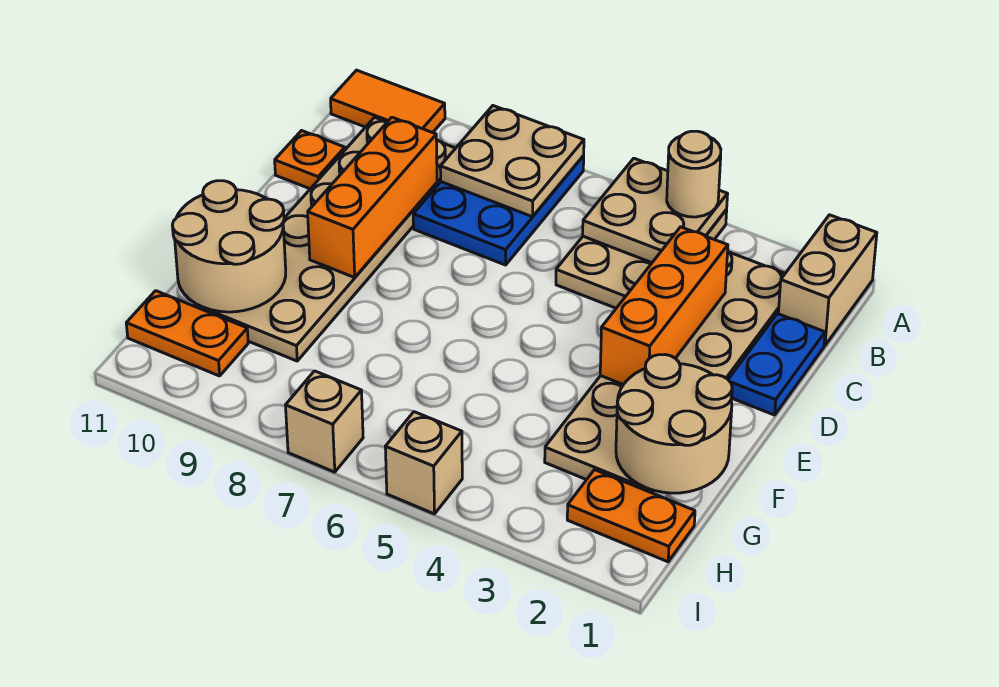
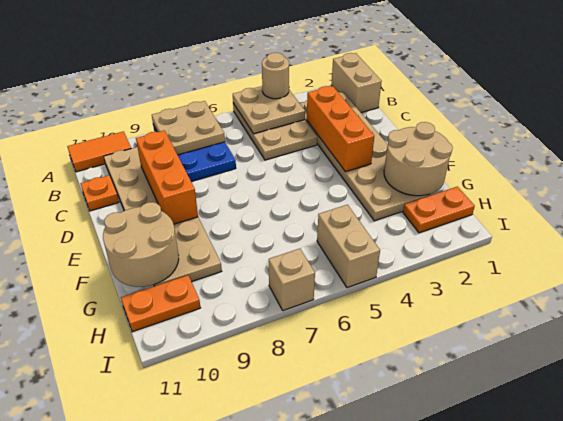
blue plate C1:D1 level 1 -> none
tan brick I5 level 1 -> tan brick H5:I5 level 1

